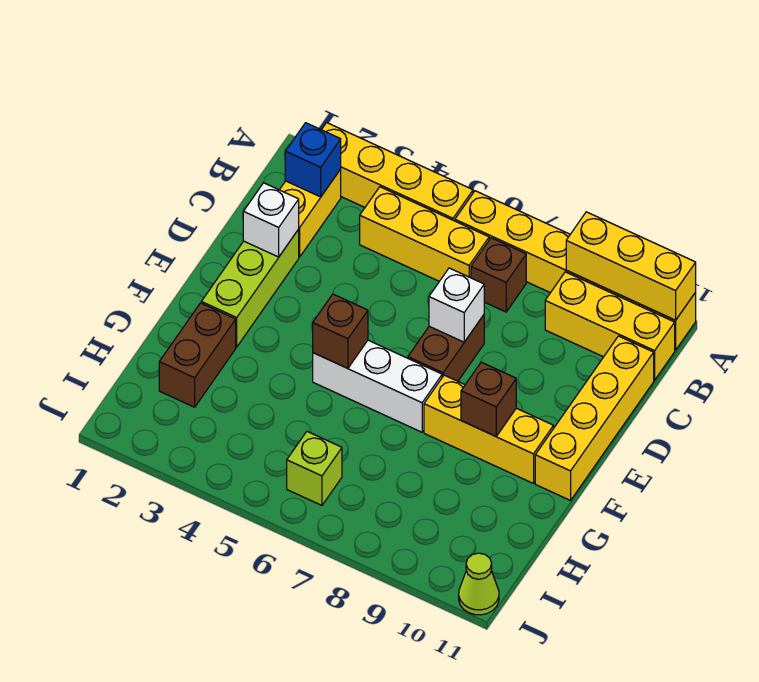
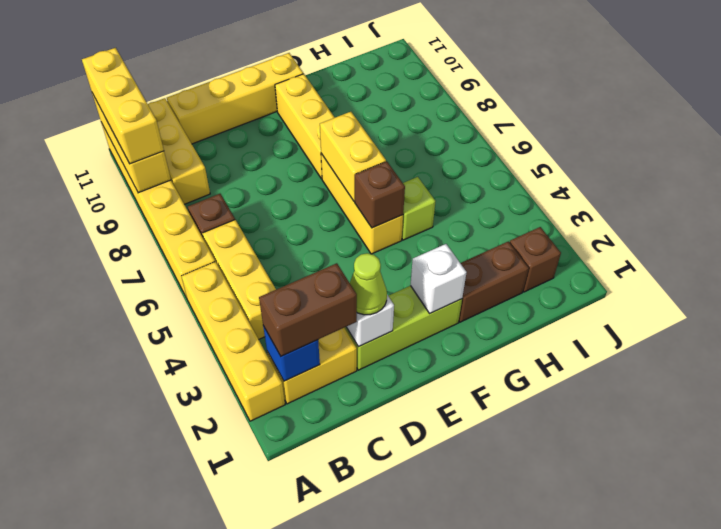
none -> yellow brick A9:A11 level 3
brown brick D7:E7 level 1 -> brown brick B2:C2 level 3
white brick D7 level 2 -> white brick F2 level 2
white brick F5:F7 level 1 -> yellow brick F5:F7 level 1
none -> yellow brick F6:F7 level 2
brown brick F9 level 2 -> brown brick I2 level 1
lime brick I6 level 1 -> lime brick G5 level 1
lime cone J11 level 1 -> lime cone D2 level 3

